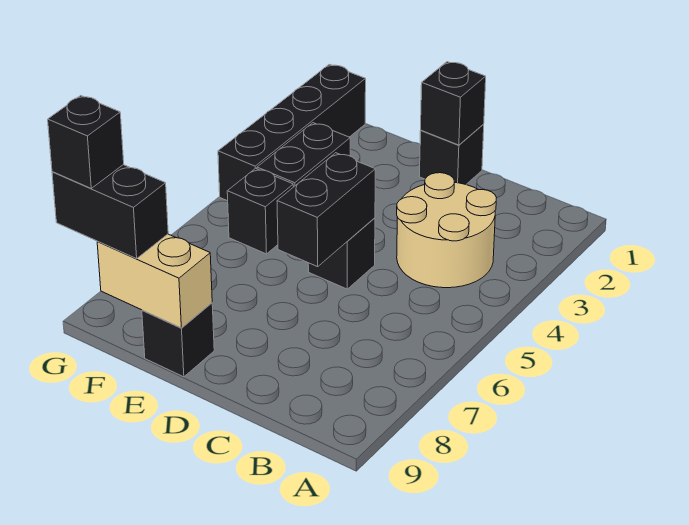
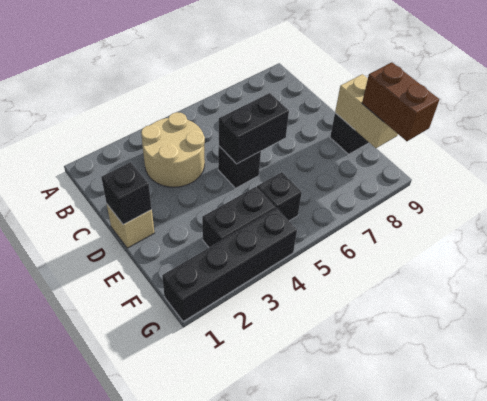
black brick D1 level 1 -> tan brick D1 level 1
black brick F9:G9 level 3 -> brown brick F9:G9 level 3
black brick G9 level 4 -> none

